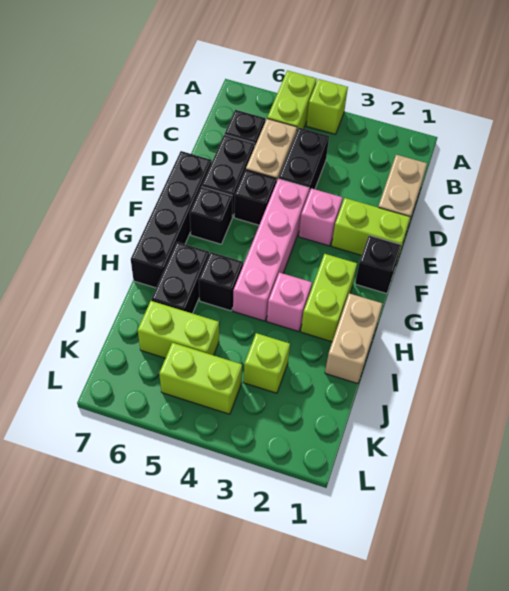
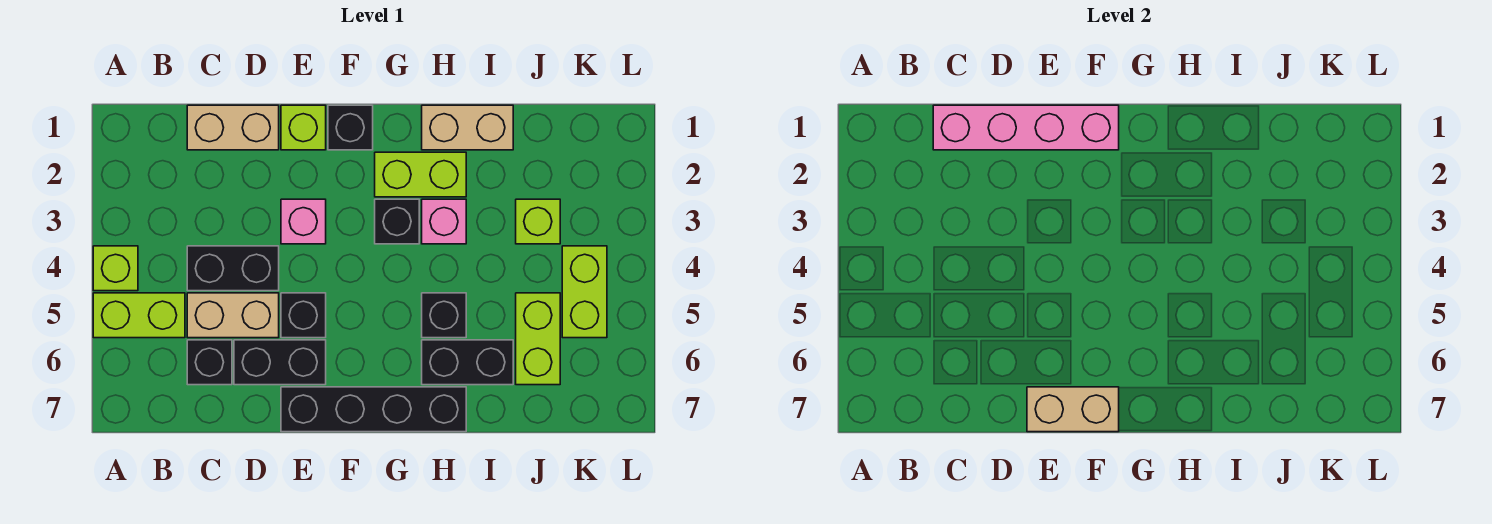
lime brick E1:E2 level 1 -> lime brick E1 level 1
pink brick E4:H4 level 1 -> pink brick C1:F1 level 2
none -> tan brick E7:F7 level 2
black brick F6 level 1 -> black brick G3 level 1

